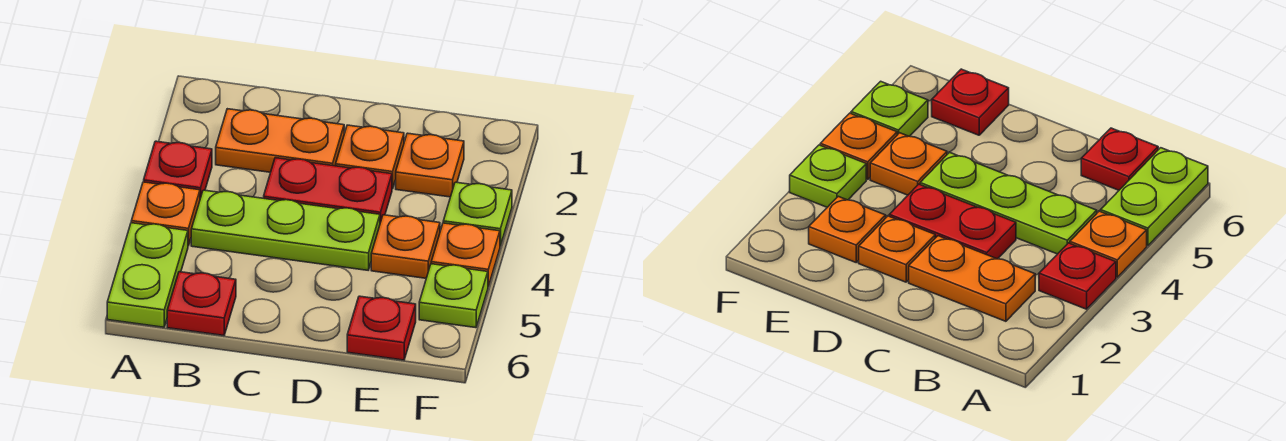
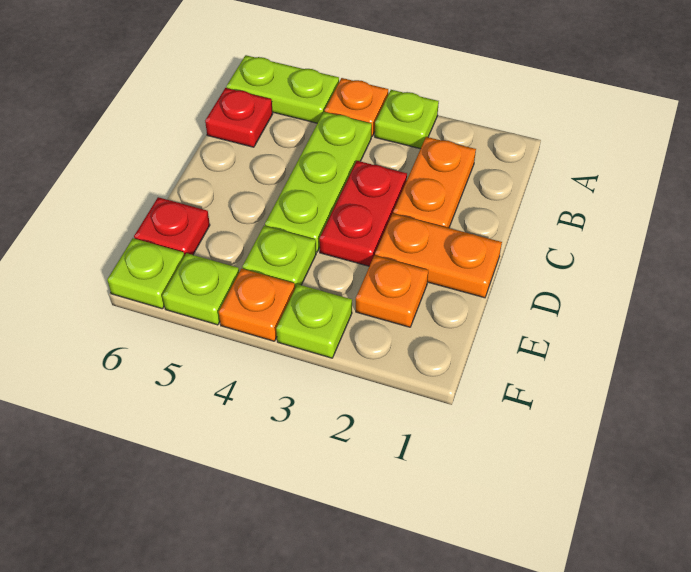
red plate A3 level 1 -> lime plate A3 level 1
orange plate D2 level 1 -> orange plate D1:D2 level 1
orange plate E4 level 1 -> lime plate E4 level 1
none -> lime plate F6 level 1

